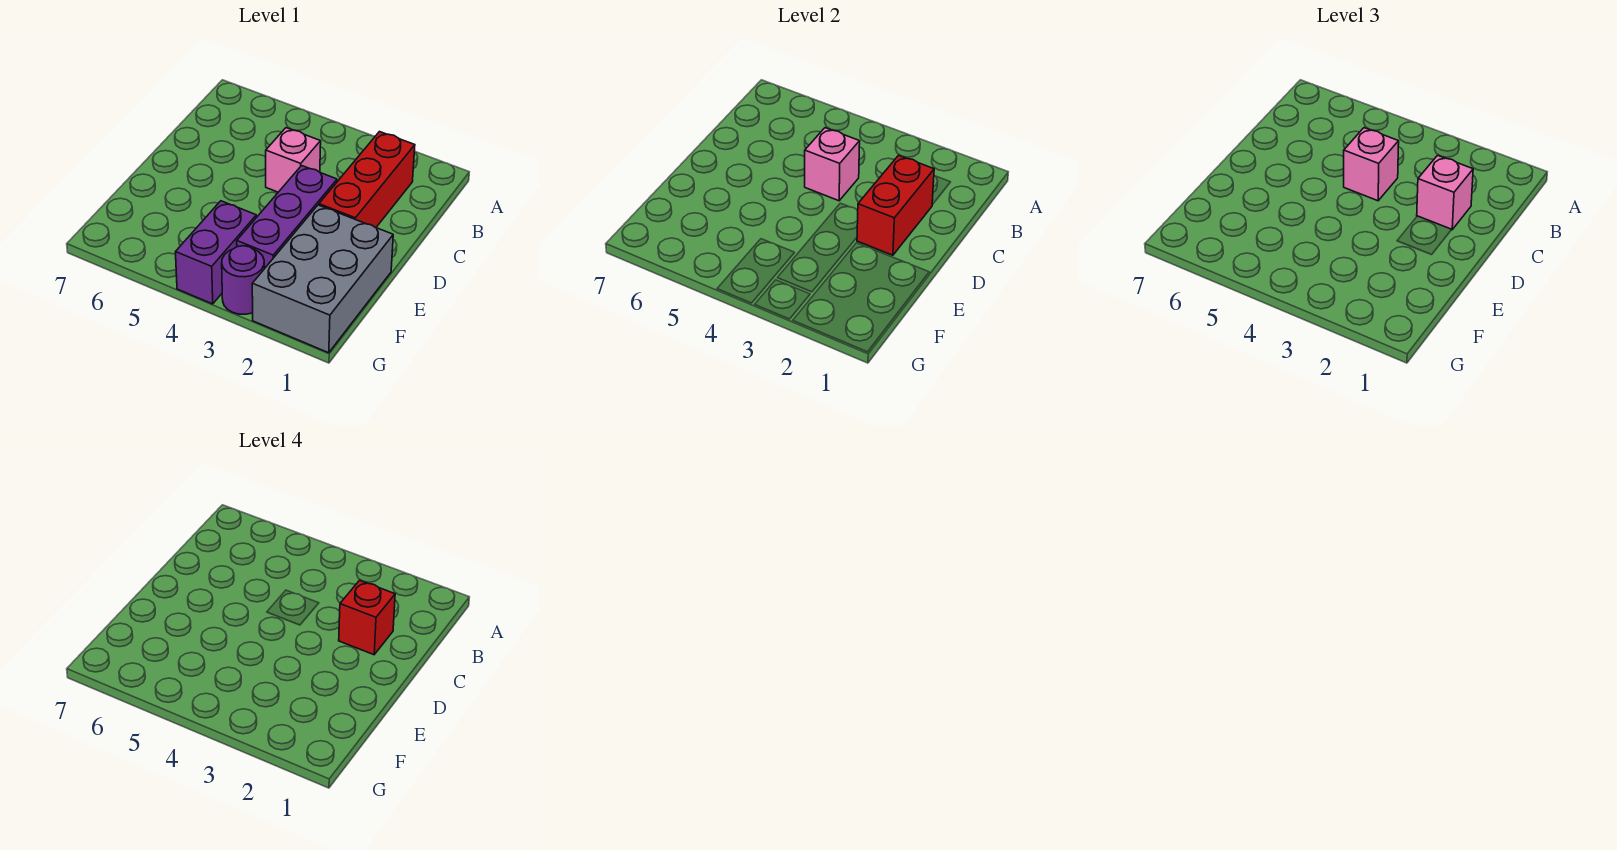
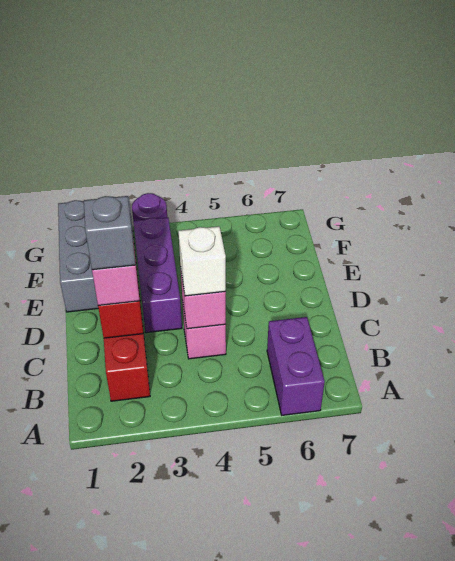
red brick C2 level 4 -> grey brick C2 level 4
pink brick C4 level 3 -> white brick C4 level 3
purple brick F4:G4 level 1 -> purple brick A6:B6 level 1

